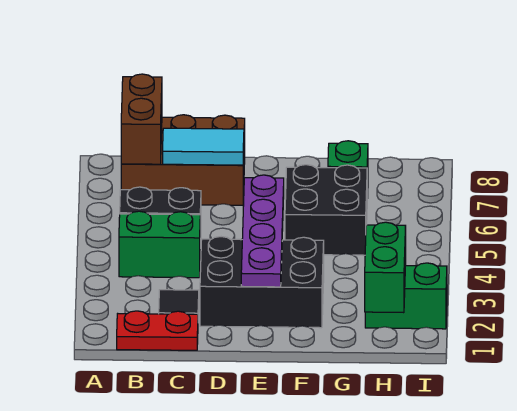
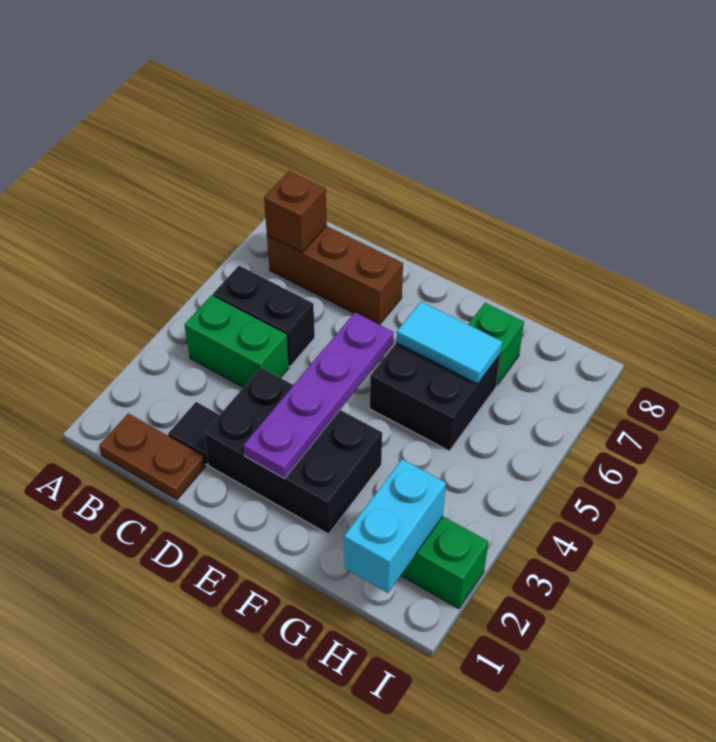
red plate B1:C1 level 1 -> brown plate B1:C1 level 1
brown brick B7:D8 level 1 -> brown brick B7:D7 level 1
brown brick B7:B8 level 2 -> brown brick B7 level 2
cyan tile C7:D7 level 2 -> cyan tile F6:G6 level 2
green brick H1:H2 level 2 -> cyan brick H1:H2 level 2

